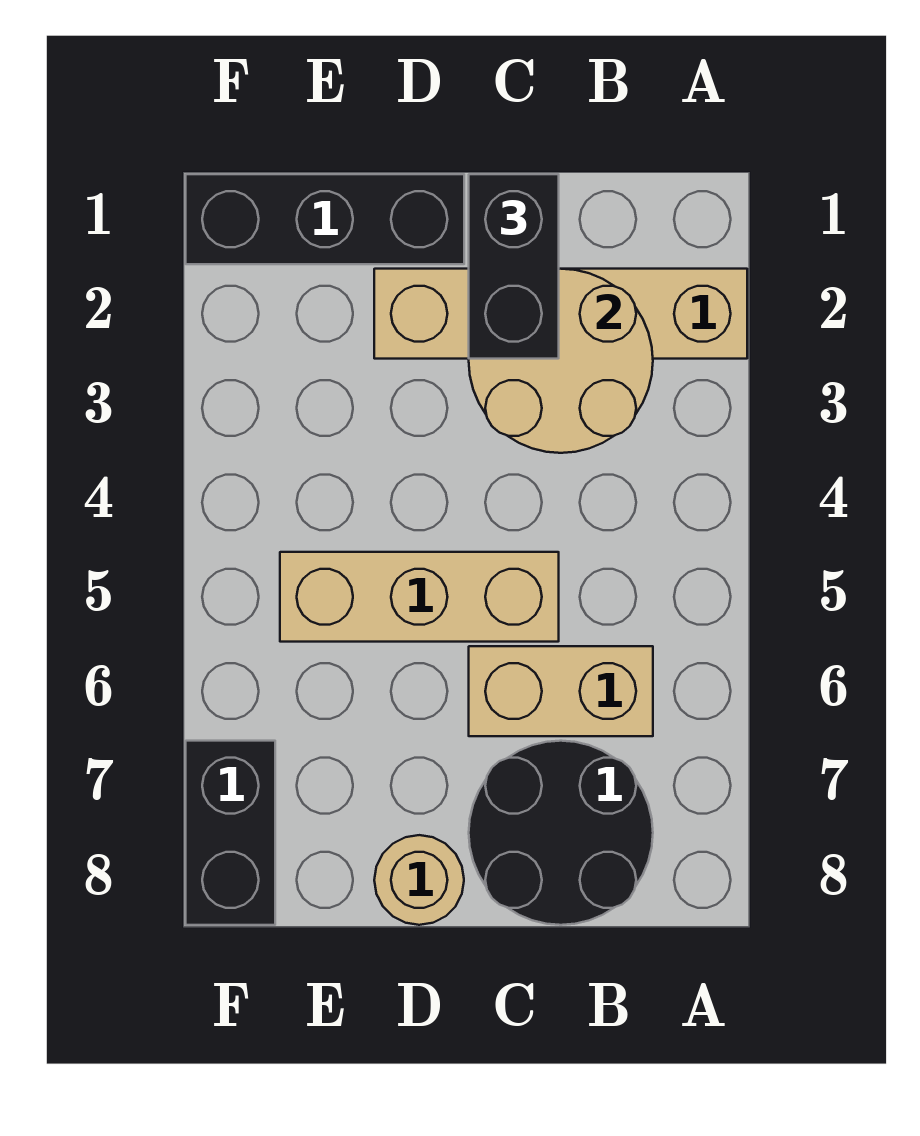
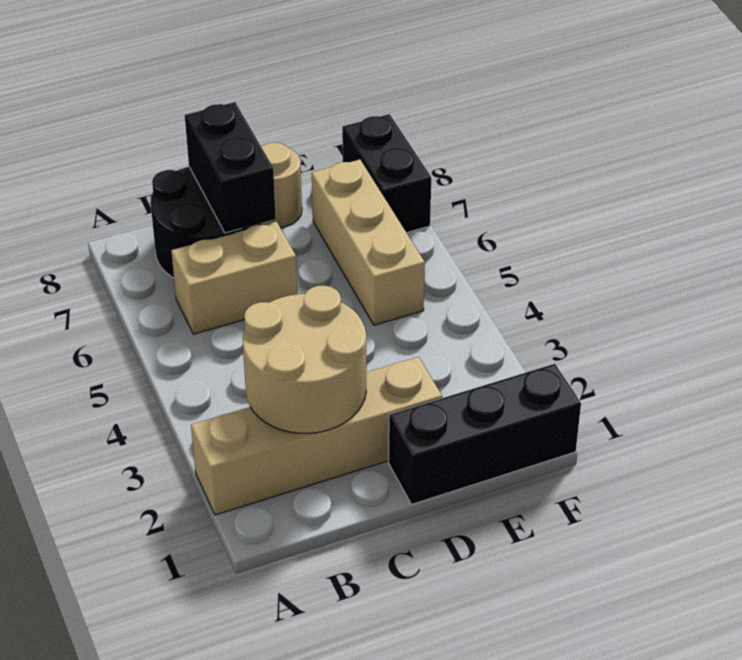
black brick C1:C2 level 3 -> black brick C7:C8 level 2
tan brick C5:E5 level 1 -> tan brick E5:E7 level 1

